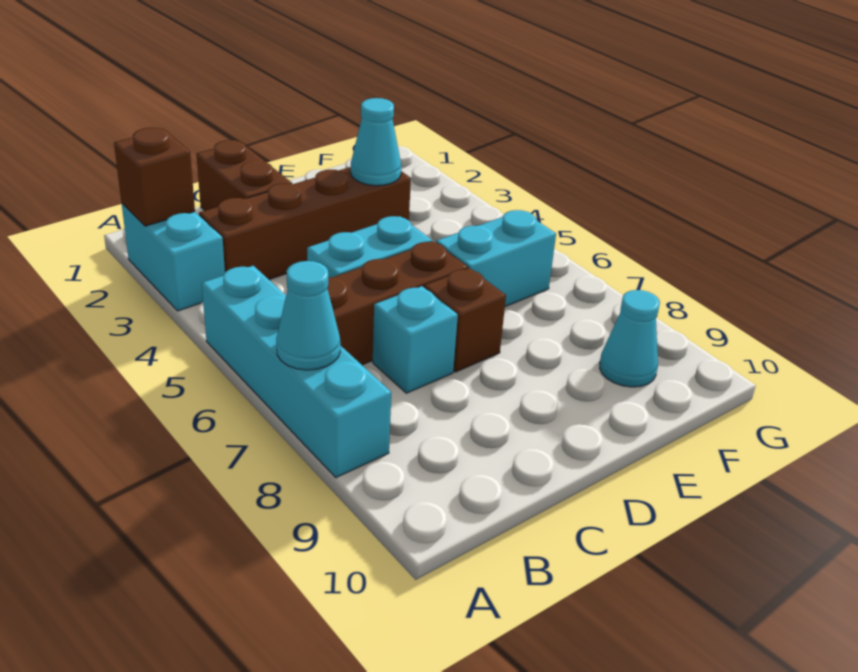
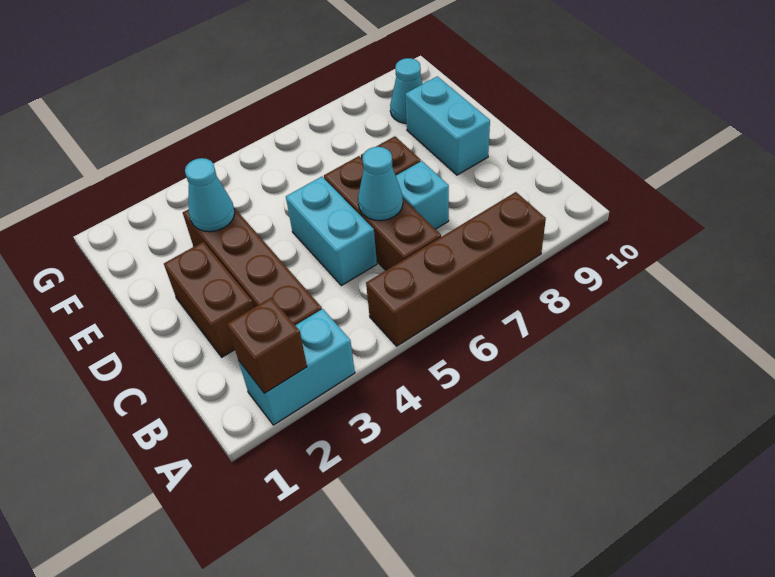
cyan brick A5:A8 level 1 -> brown brick A5:A8 level 1
cyan cone A7 level 2 -> cyan cone C6 level 2
brown brick C1:C2 level 1 -> brown brick C2:D2 level 1
cyan brick E6:F6 level 1 -> cyan brick D9:E9 level 1

